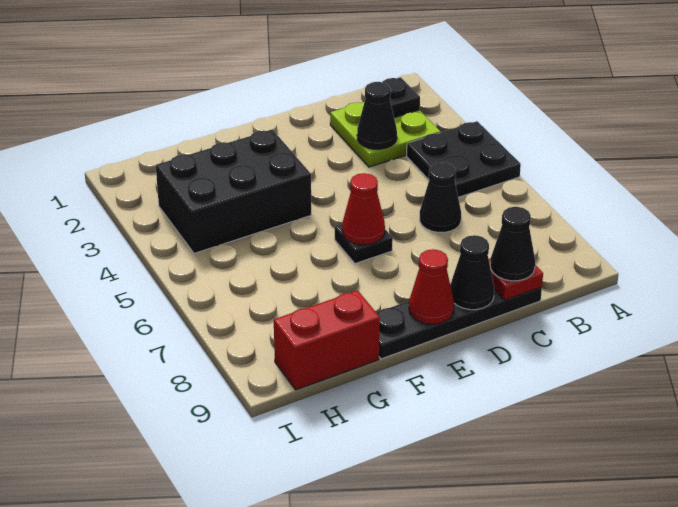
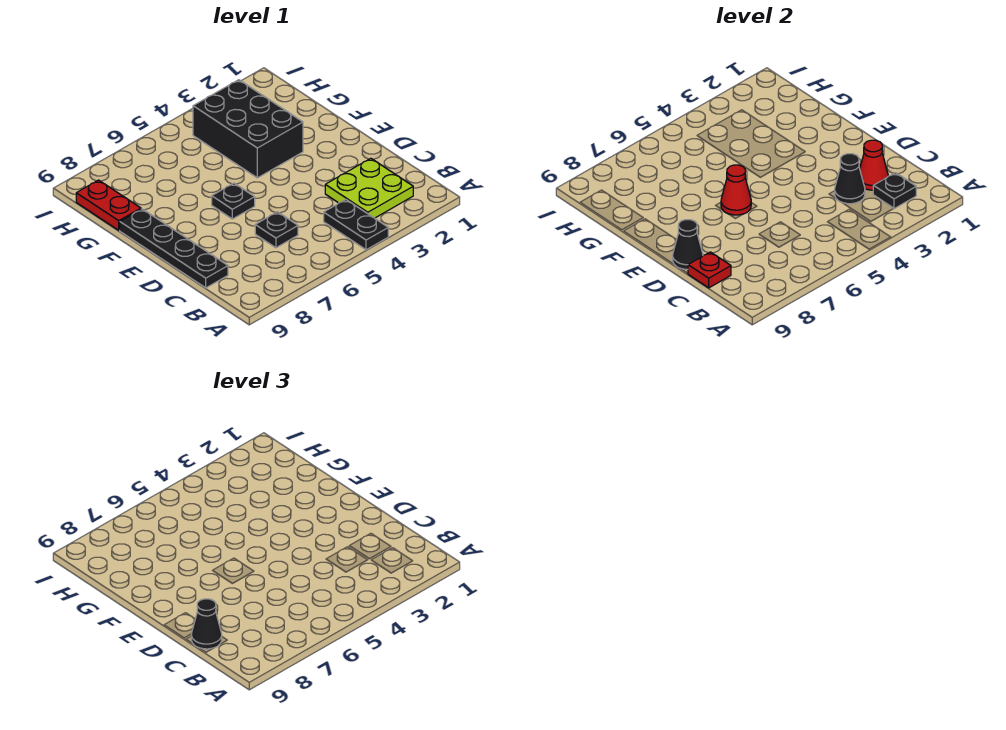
black plate A4:B5 level 1 -> black plate A4:B4 level 1
black cone C6 level 1 -> black plate C6 level 1
red cone E9 level 2 -> red cone C2 level 2
red brick G9:H9 level 1 -> red plate G9:H9 level 1

